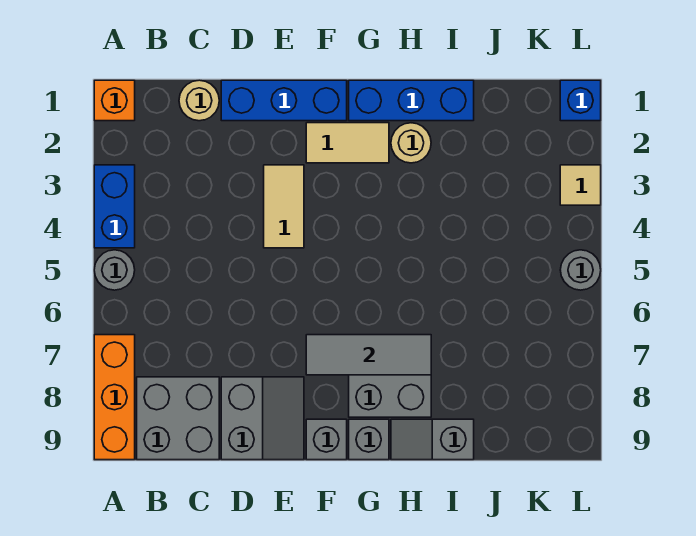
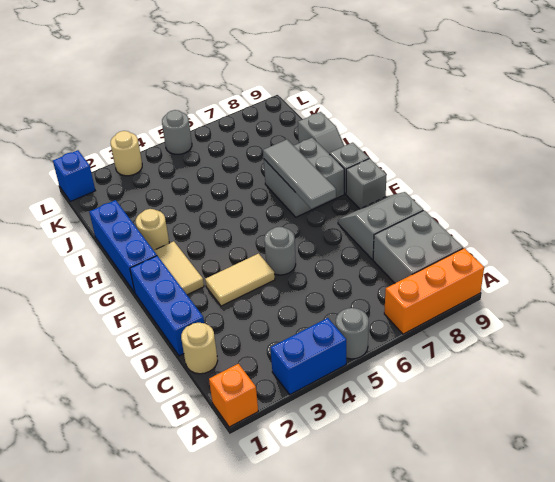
none -> grey round brick E5 level 1
tan tile L3 level 1 -> tan round brick L3 level 1

